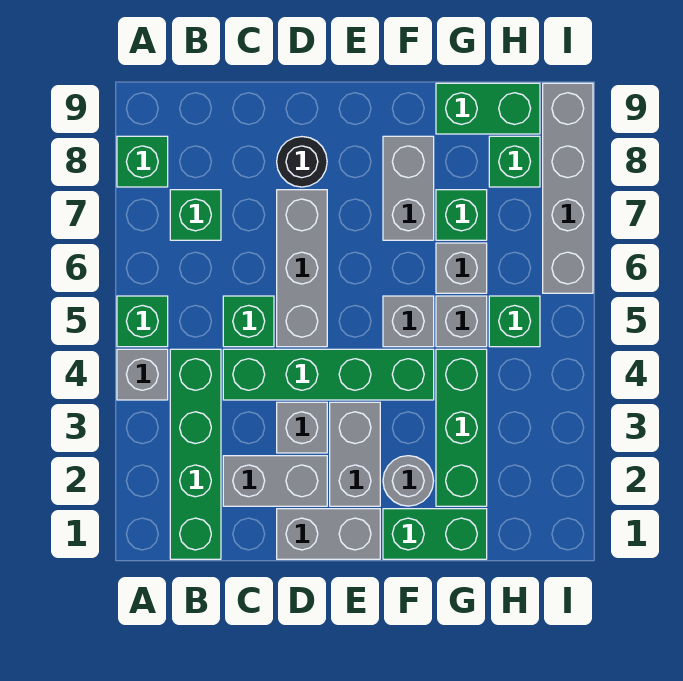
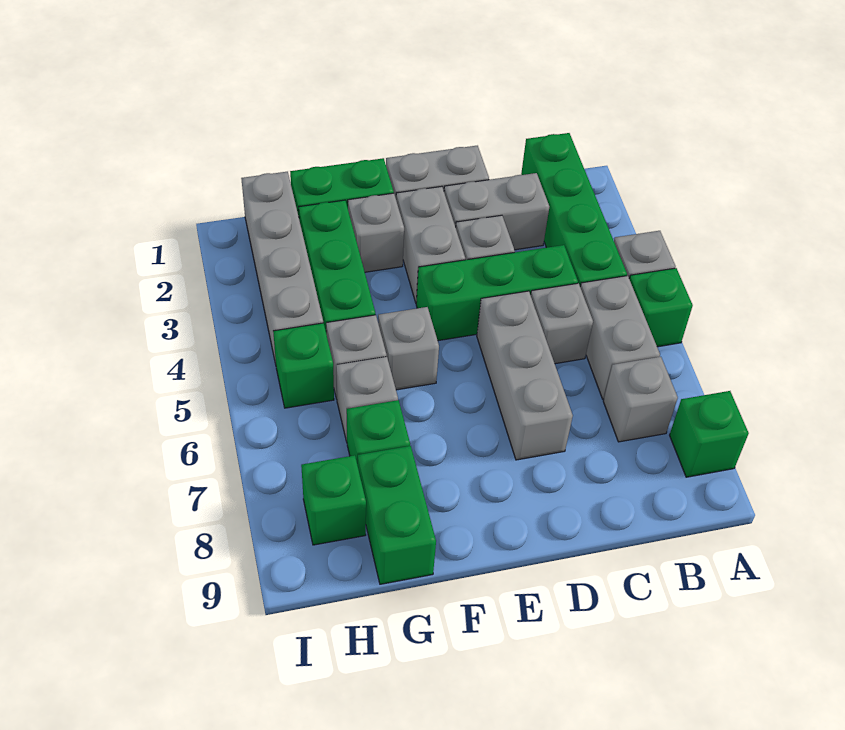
green brick B7 level 1 -> grey brick B7 level 1
green brick C4:F4 level 1 -> green brick C4:E4 level 1
green brick C5 level 1 -> grey brick C5 level 1
black round brick D8 level 1 -> none
grey round brick F2 level 1 -> grey brick F2 level 1
grey brick F7:F8 level 1 -> grey brick B5:B6 level 1
green brick G9:H9 level 1 -> green brick G8:G9 level 1
grey brick I6:I9 level 1 -> grey brick H1:H4 level 1

